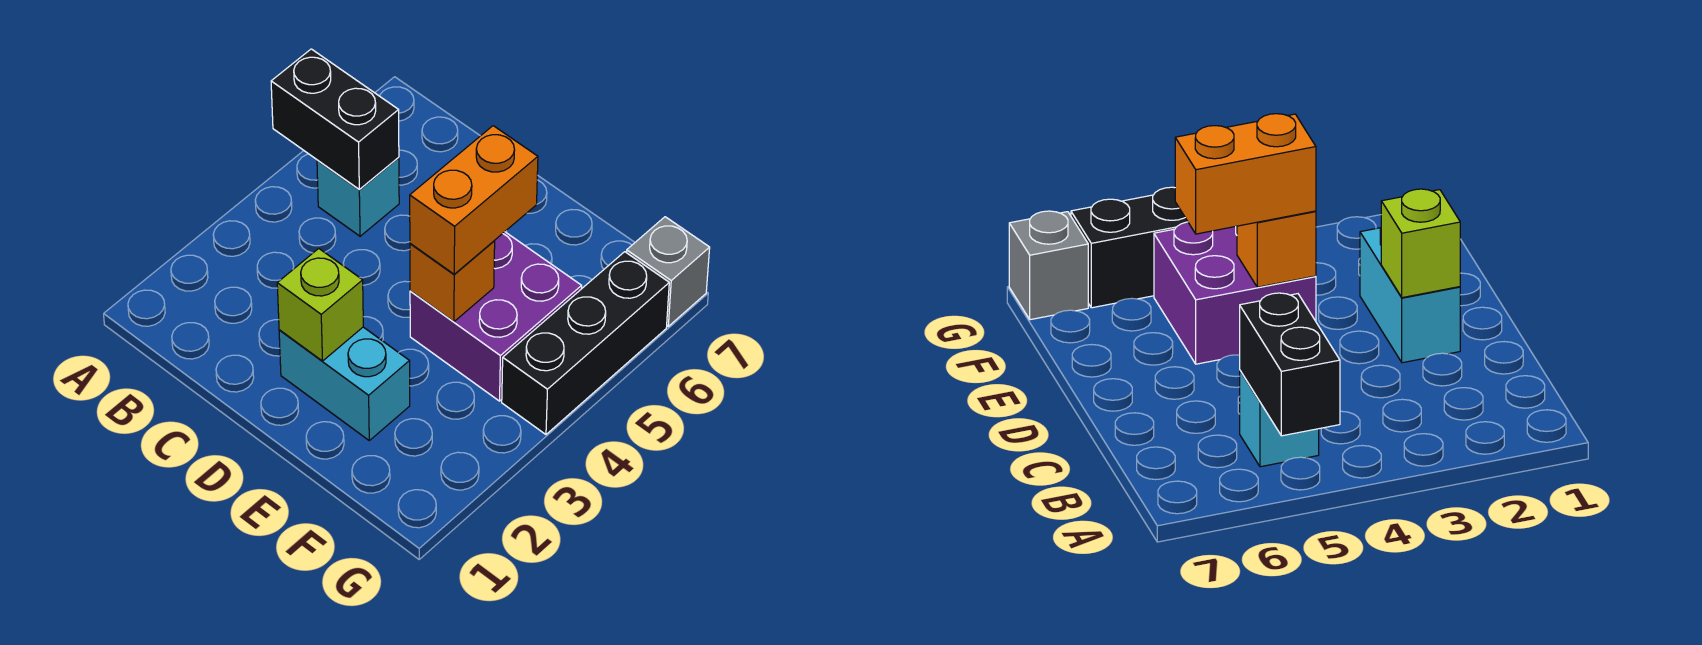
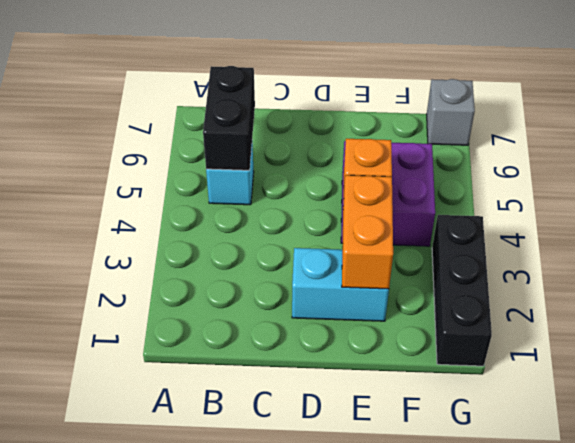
black brick A5:B5 level 2 -> black brick B5:B6 level 2
lime brick D2 level 2 -> none
orange brick E4:E5 level 3 -> orange brick E2:E3 level 2
black brick G4:G6 level 1 -> black brick G1:G3 level 1

